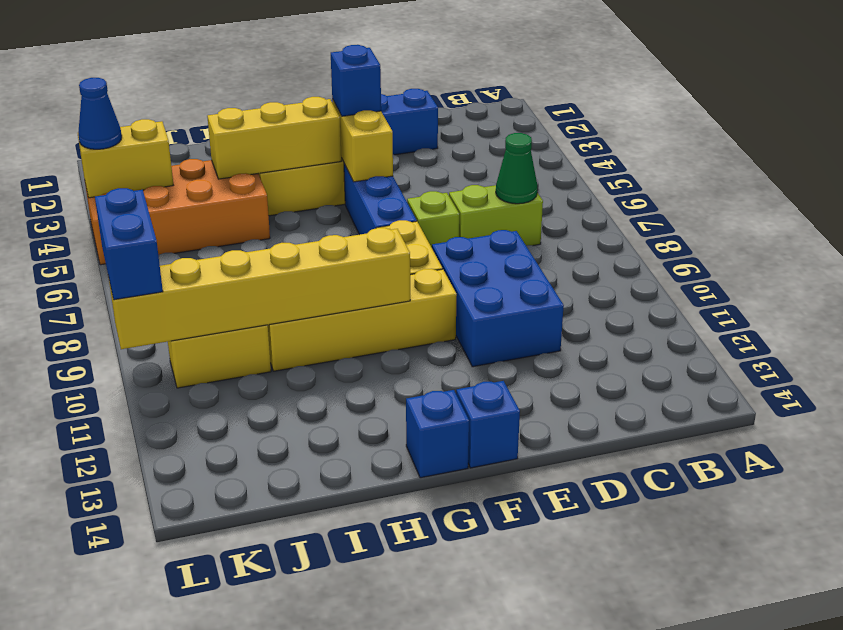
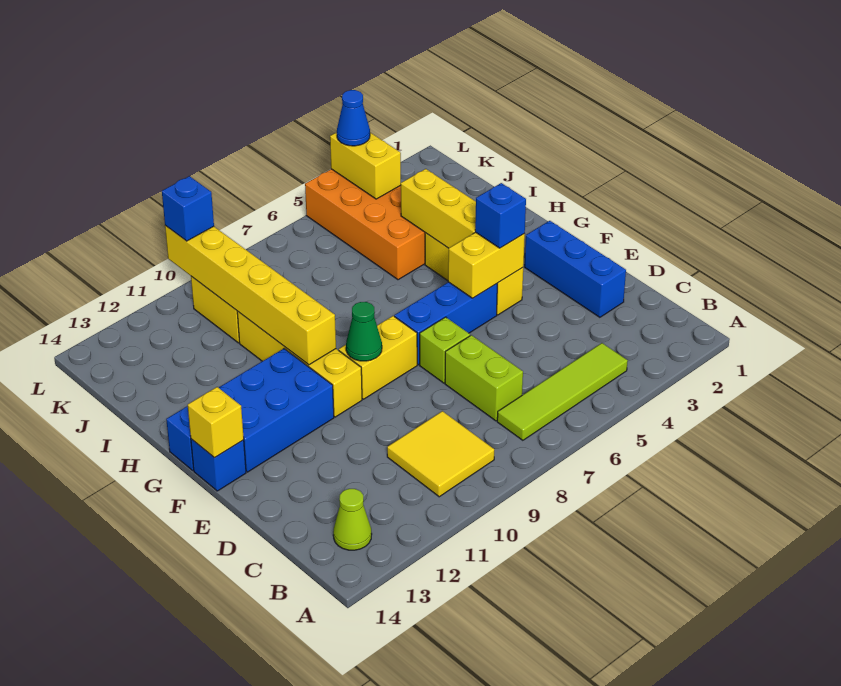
none -> lime tile B4:B7 level 1
none -> yellow tile B9:C10 level 1
none -> lime cone B13 level 1
green cone C7 level 2 -> green cone F9 level 2
blue brick D9:E11 level 1 -> blue brick F11:G13 level 1
none -> yellow brick F14 level 2
blue brick L9:L10 level 3 -> blue brick L10 level 3

